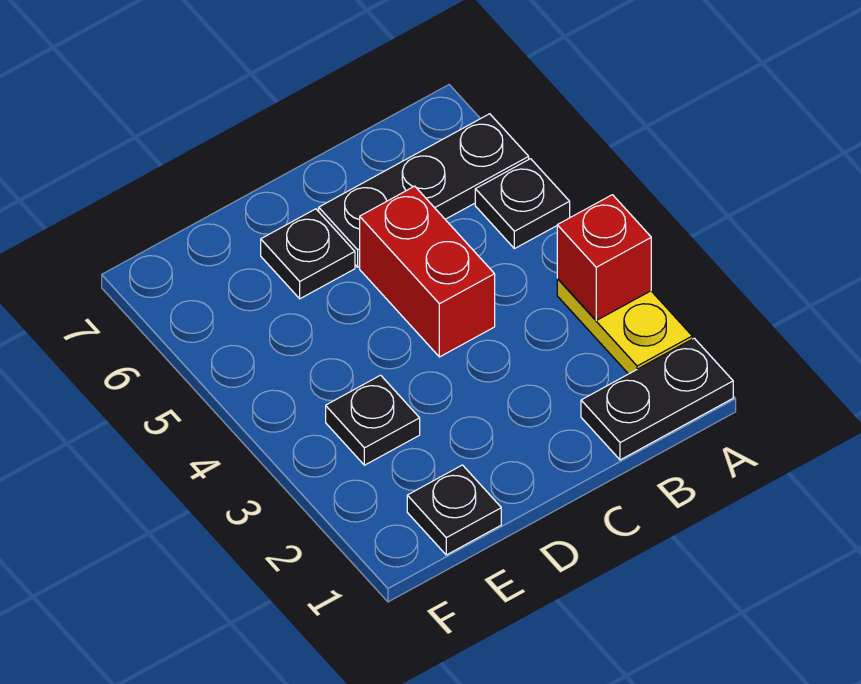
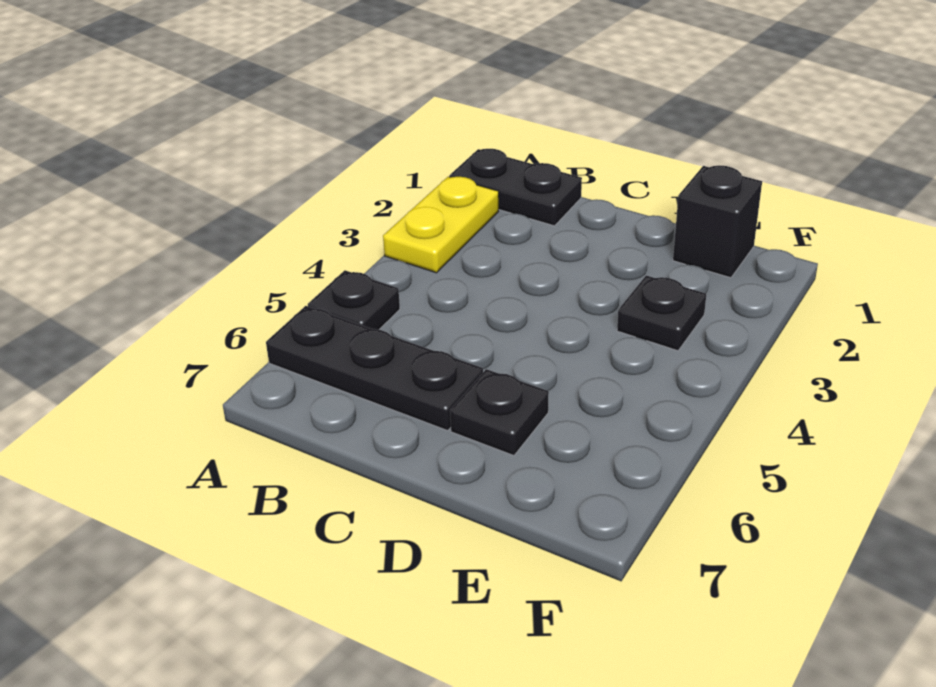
red brick A3 level 2 -> none
red brick C4:C5 level 1 -> none
black plate E1 level 1 -> black brick E1 level 1

